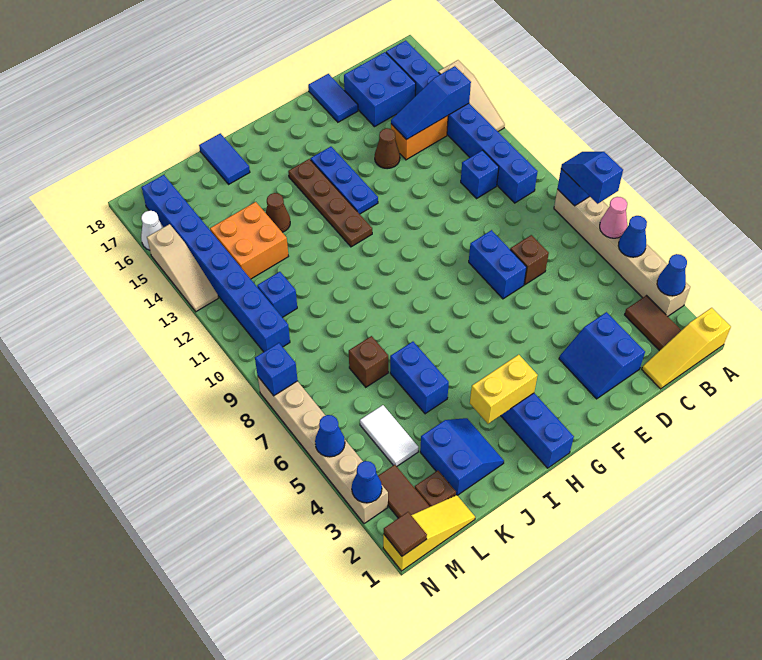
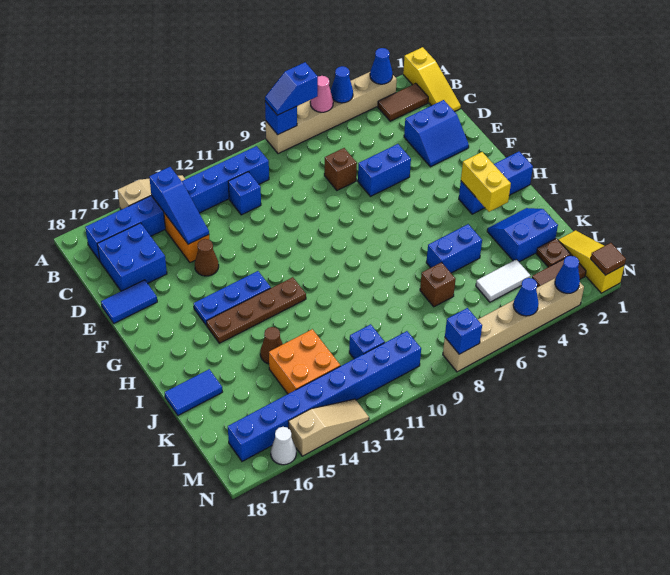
blue brick E7:E8 level 1 -> blue brick E5:E6 level 1

